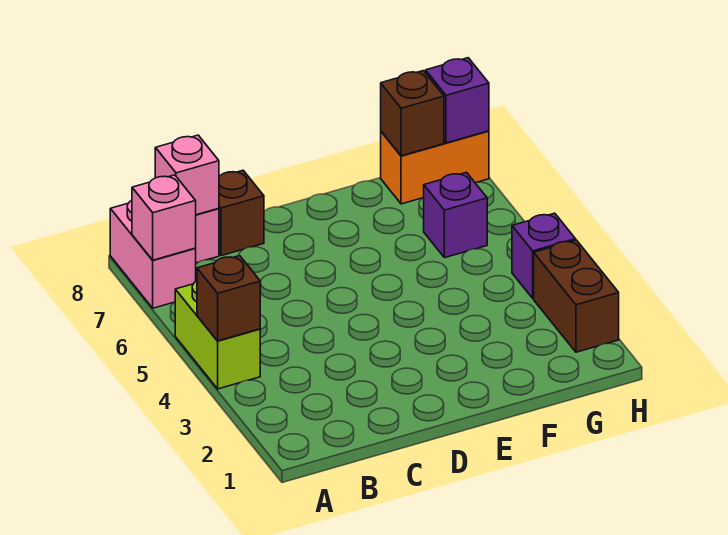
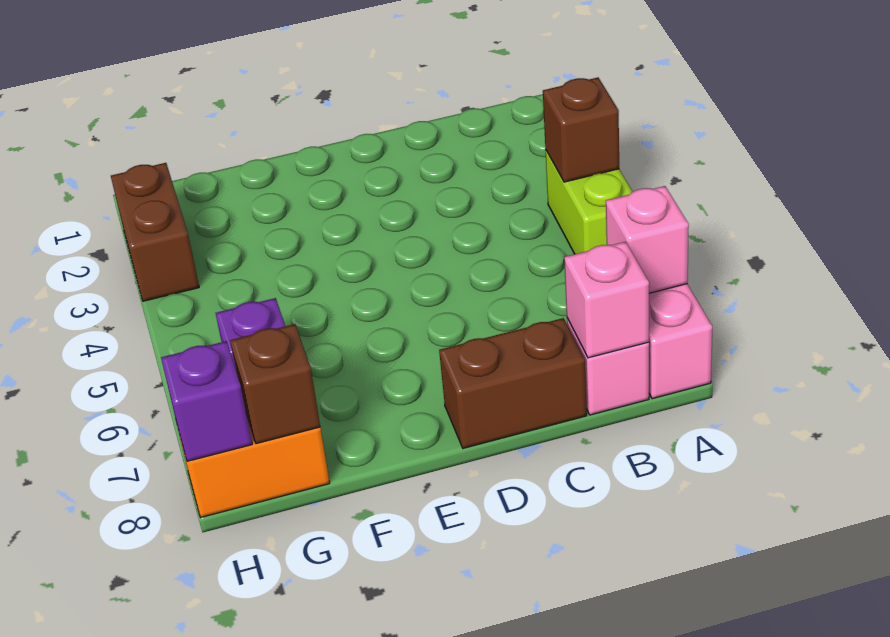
brown brick C8 level 1 -> brown brick C8:D8 level 1
purple brick H4 level 1 -> none

